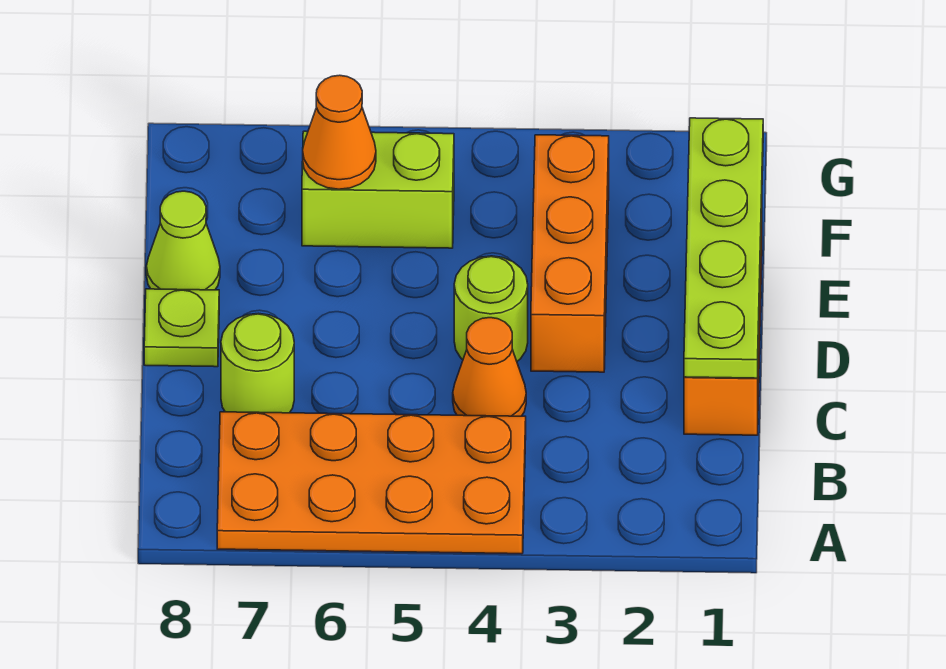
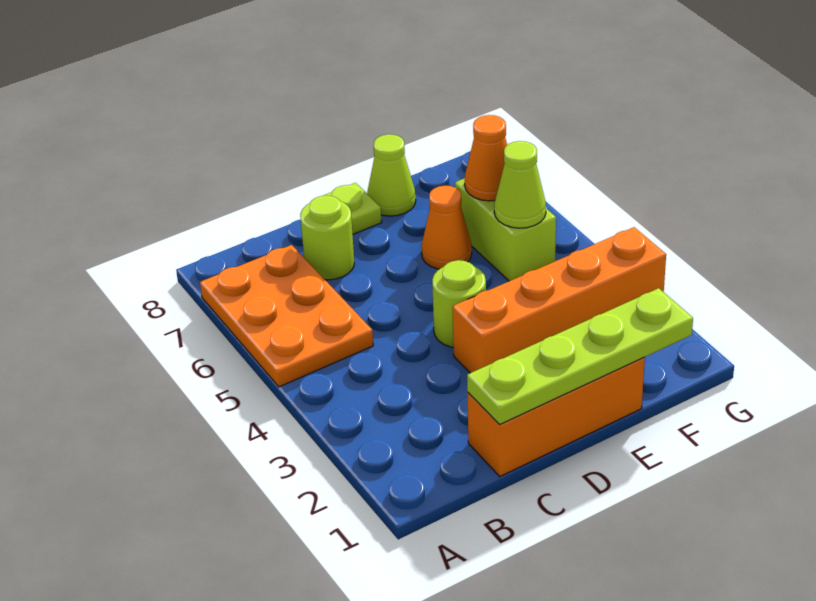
orange plate A4:B7 level 1 -> orange plate A5:B7 level 1
orange cone C4 level 1 -> orange cone E6 level 1
orange brick D3:F3 level 1 -> orange brick D3:G3 level 1
none -> lime cone F5 level 2

